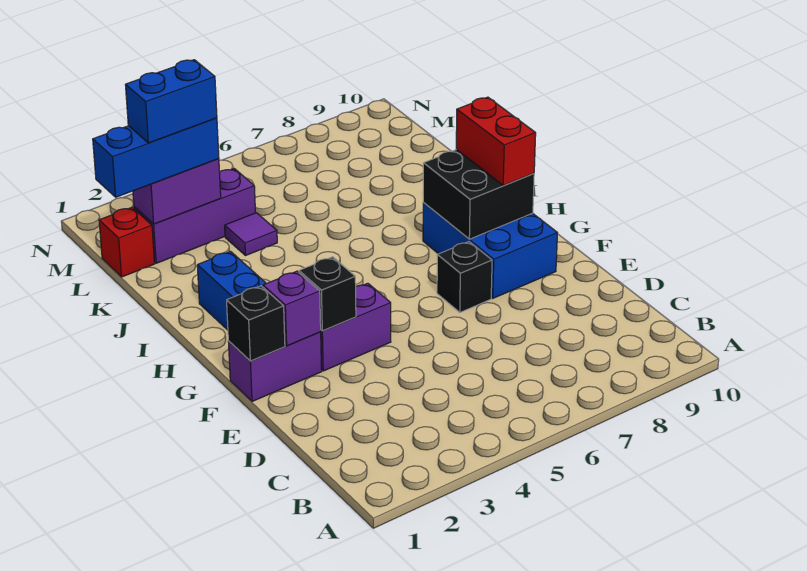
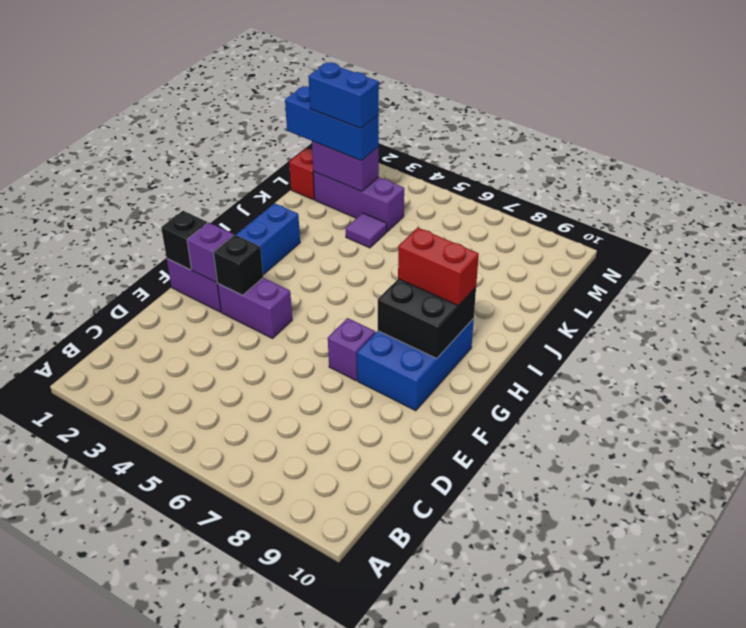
black brick F7 level 1 -> purple brick F7 level 1
red brick G9:H9 level 3 -> red brick H8:H9 level 3

